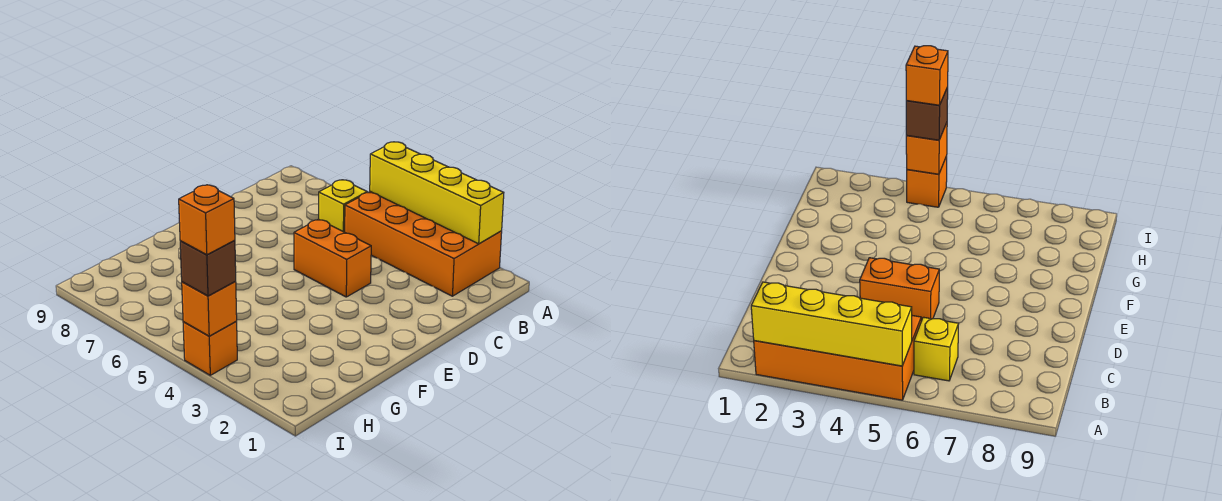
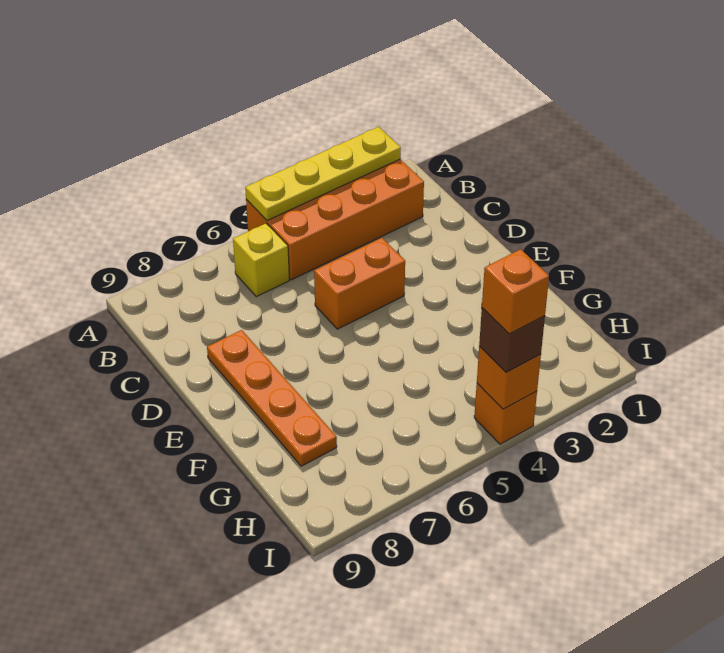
yellow brick A2:A5 level 2 -> yellow plate A2:A5 level 2
none -> orange plate D8:G8 level 1

